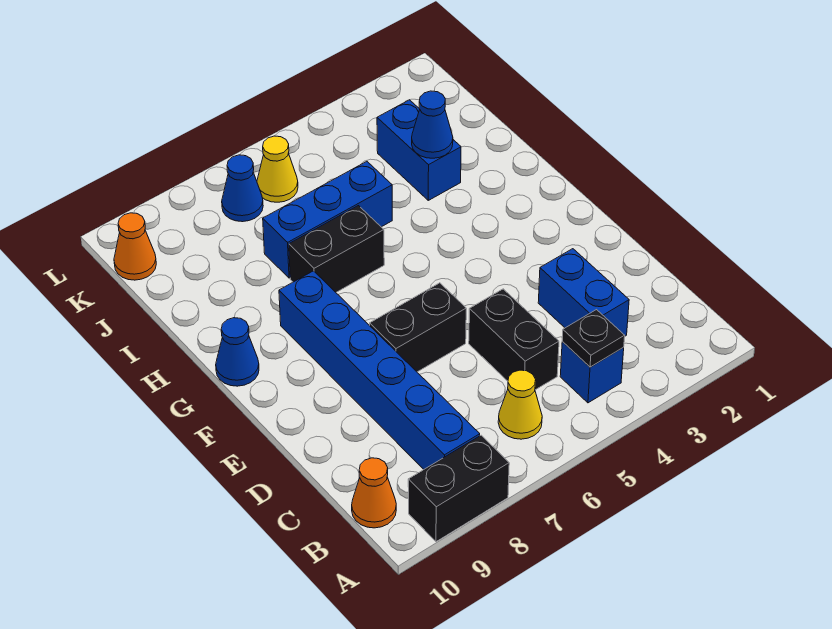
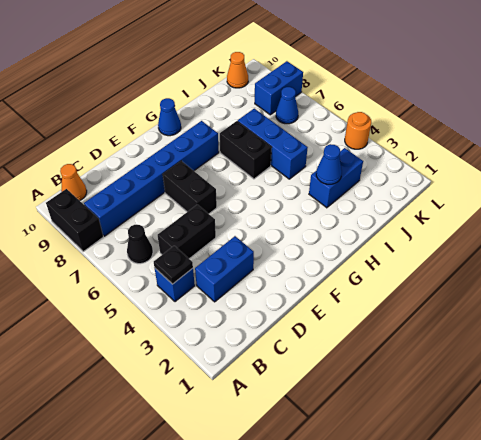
yellow cone B6 level 1 -> black cone B6 level 1
yellow cone K6 level 1 -> none
none -> blue brick K8:L8 level 1
none -> orange round brick L4 level 1

